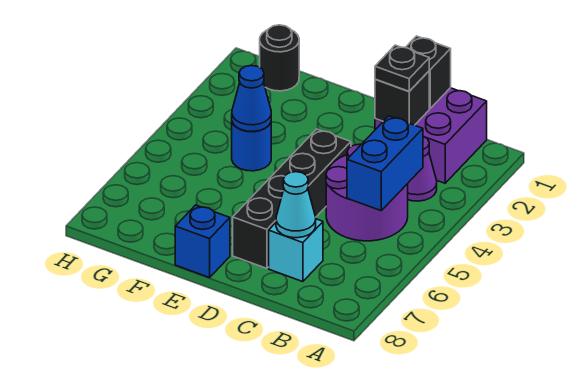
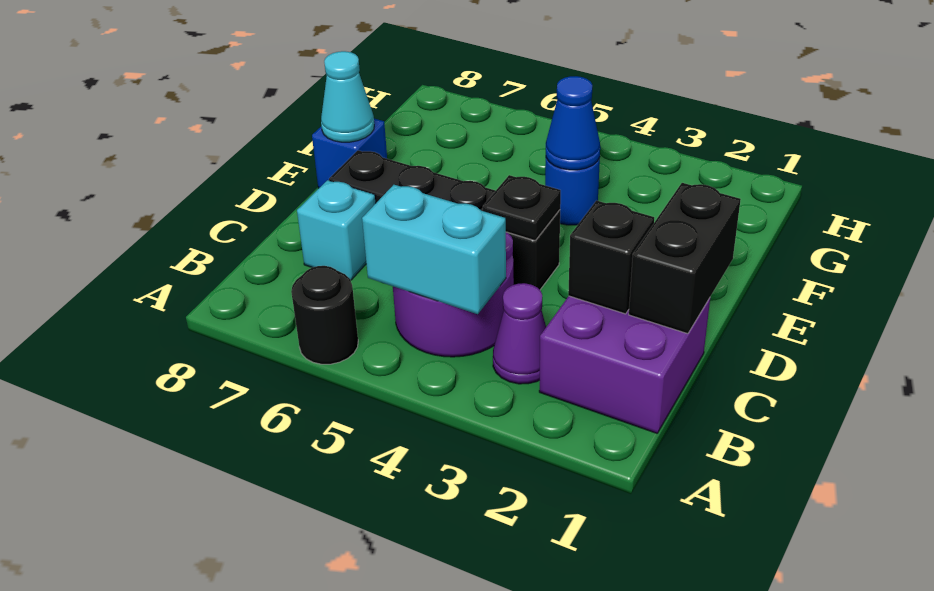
blue brick B4:B5 level 2 -> cyan brick B4:B5 level 2
black brick C1 level 2 -> black brick C1:D1 level 2
black plate C2 level 3 -> black plate D4 level 2
cyan cone C7 level 2 -> cyan cone E8 level 2
black round brick G1 level 1 -> black round brick A6 level 1

